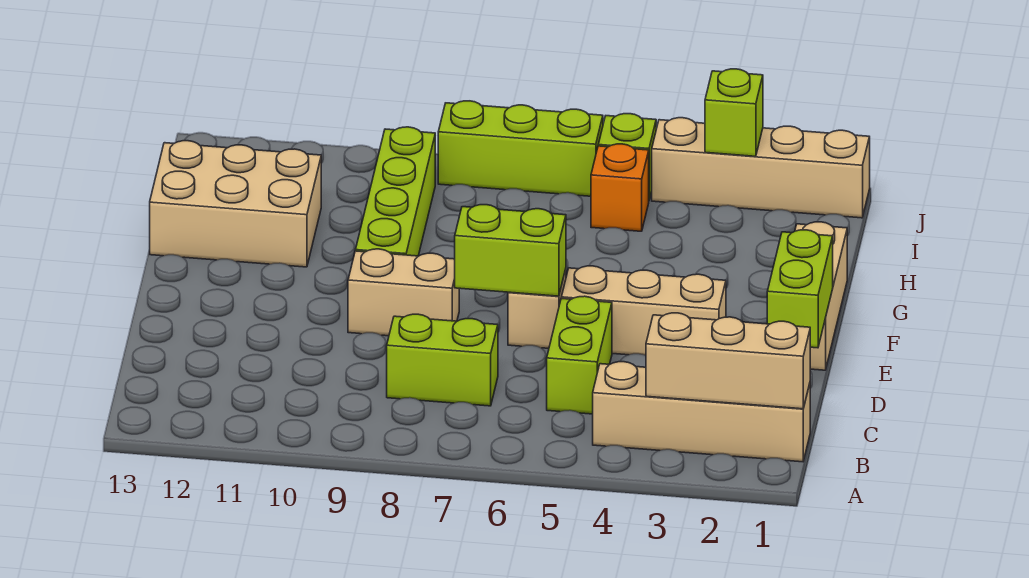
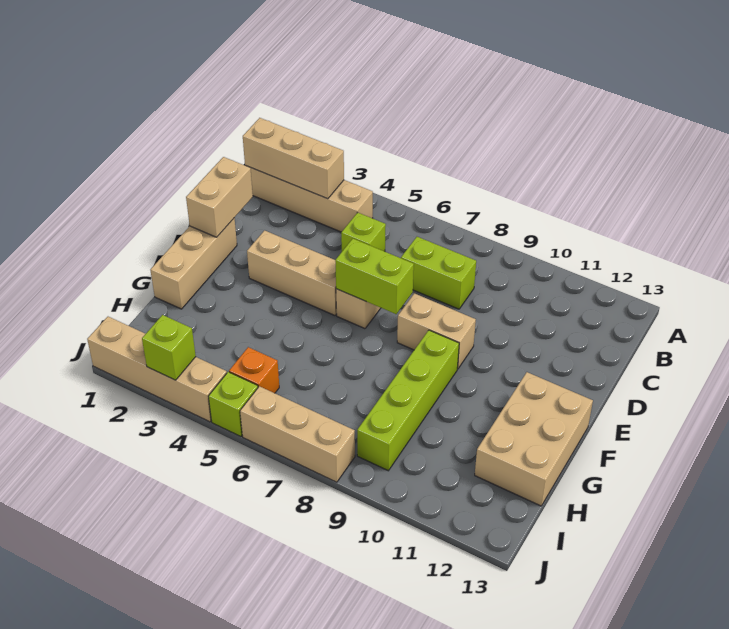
lime brick C5:D5 level 1 -> lime brick C5 level 1
lime brick D1:E1 level 2 -> tan brick D1:E1 level 2
tan brick G11:H13 level 1 -> tan brick F12:H13 level 1
lime brick J6:J8 level 1 -> tan brick J6:J8 level 1

